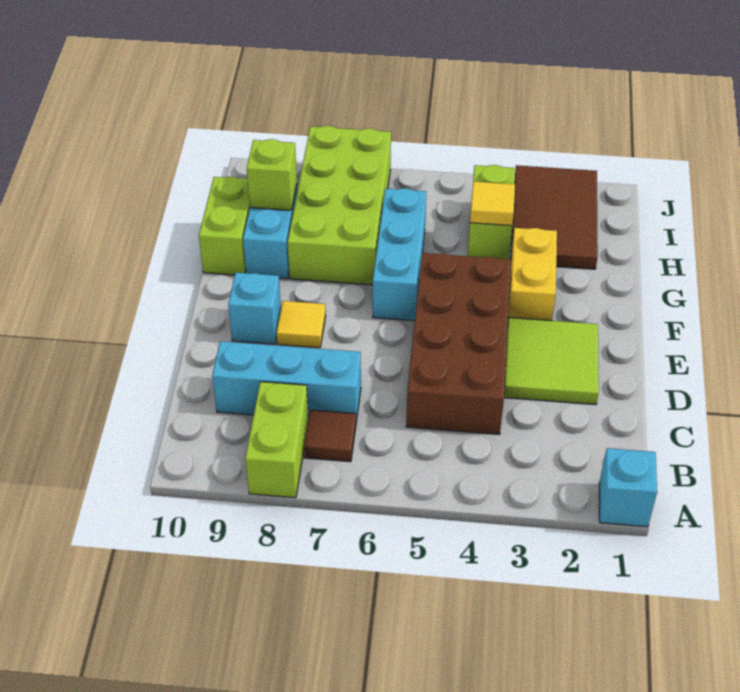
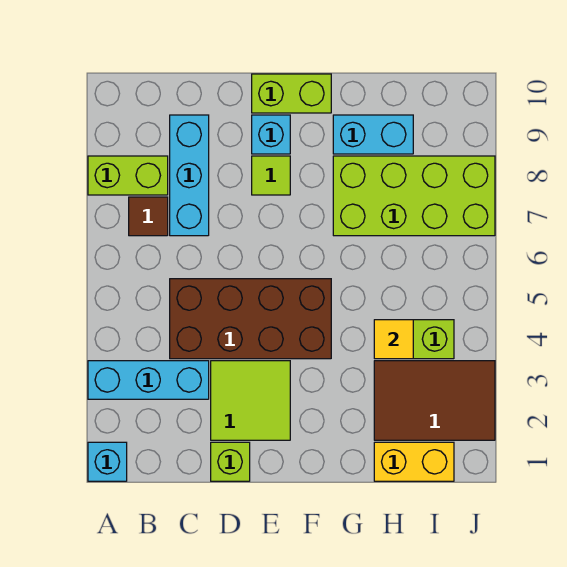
yellow tile E8 level 1 -> lime tile E8 level 1
yellow brick F3:G3 level 1 -> yellow brick H1:I1 level 1
cyan brick F6:H6 level 1 -> cyan brick A3:C3 level 1
lime brick G10:H10 level 1 -> lime brick E10:F10 level 1
lime brick H9 level 2 -> lime brick D1 level 1

